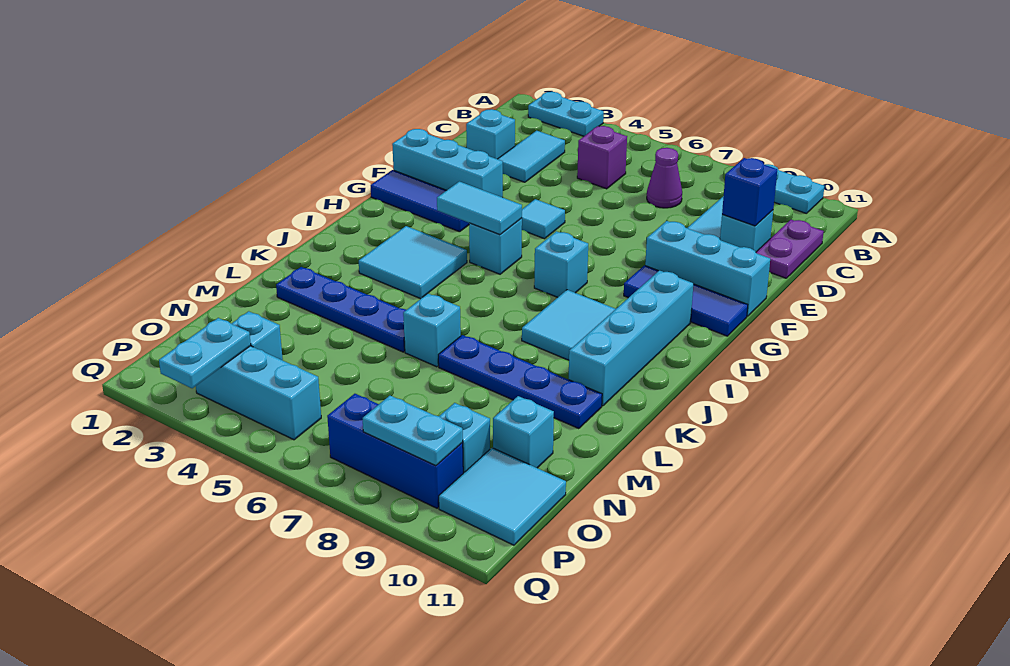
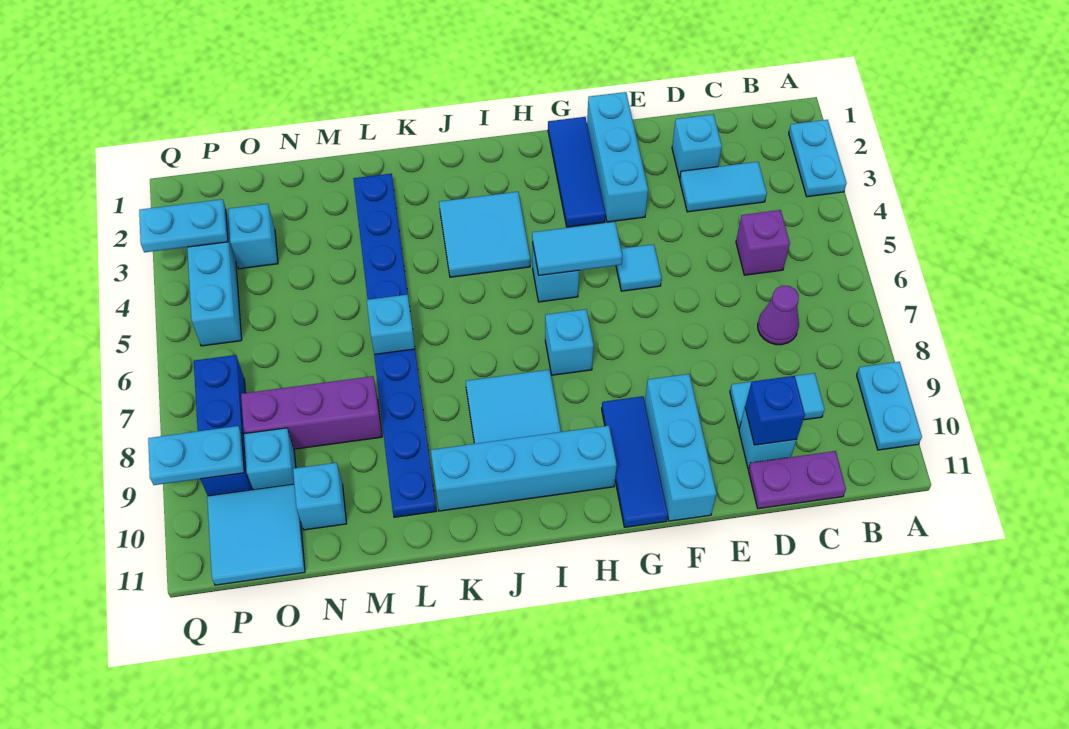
cyan tile H4:H5 level 2 -> cyan tile G5:H5 level 2
none -> purple brick M8:O8 level 1
cyan plate P8:P9 level 2 -> cyan plate P9:Q9 level 2

